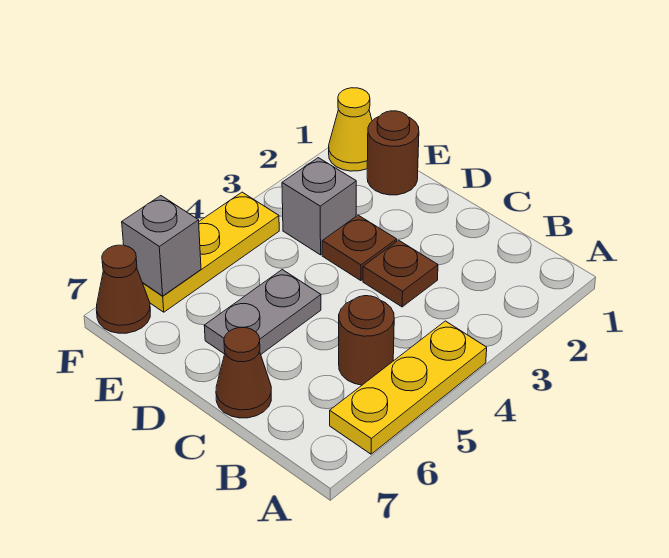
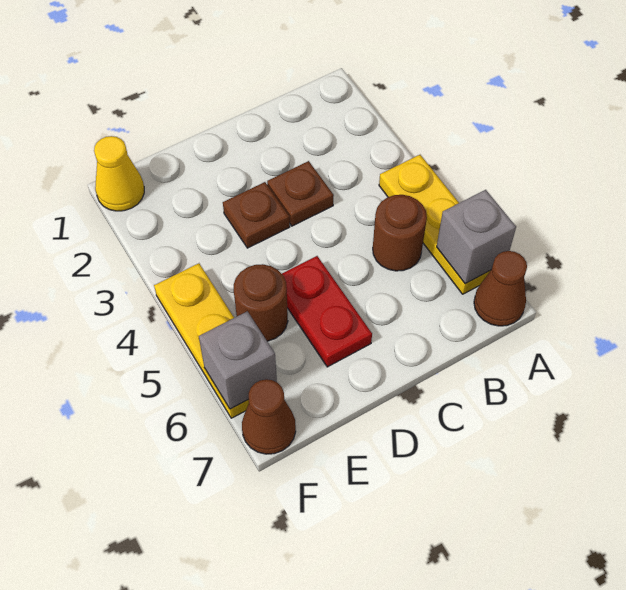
brown cone C7 level 1 -> brown cone A7 level 1
grey plate D5:D6 level 1 -> red plate D5:D6 level 1
brown round brick E1 level 1 -> brown round brick E5 level 1
grey brick E3 level 1 -> grey brick A6 level 2

